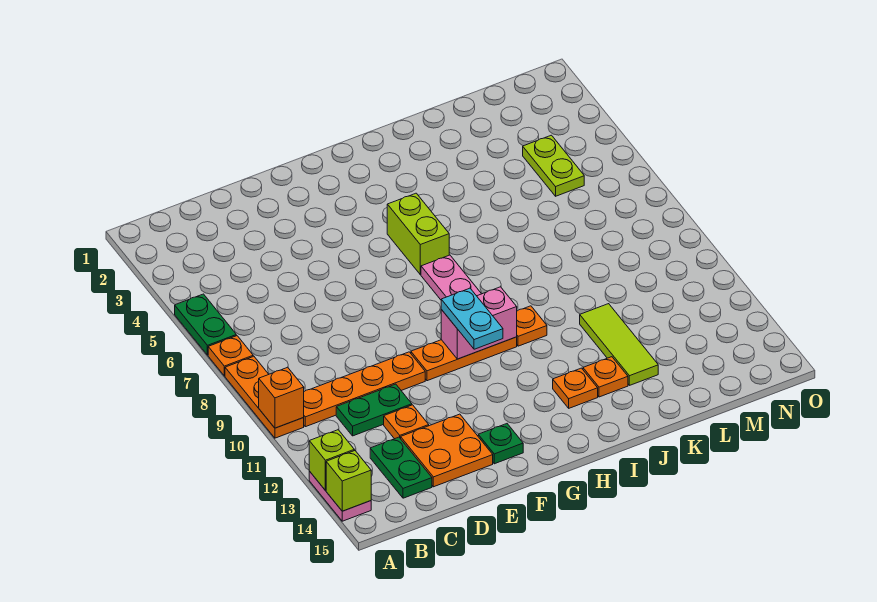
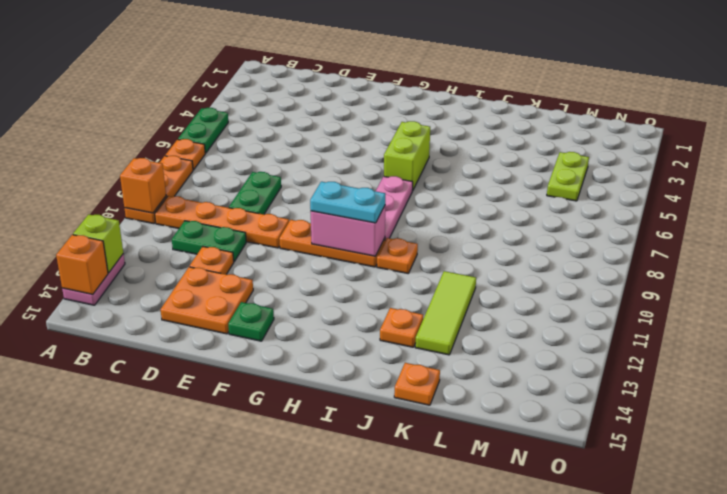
lime brick A14 level 2 -> orange brick A14 level 2
green plate C13:C14 level 1 -> green plate D8:D9 level 1
cyan plate G10:G11 level 3 -> cyan plate G10:H10 level 3
orange plate I13 level 1 -> orange plate K15 level 1

